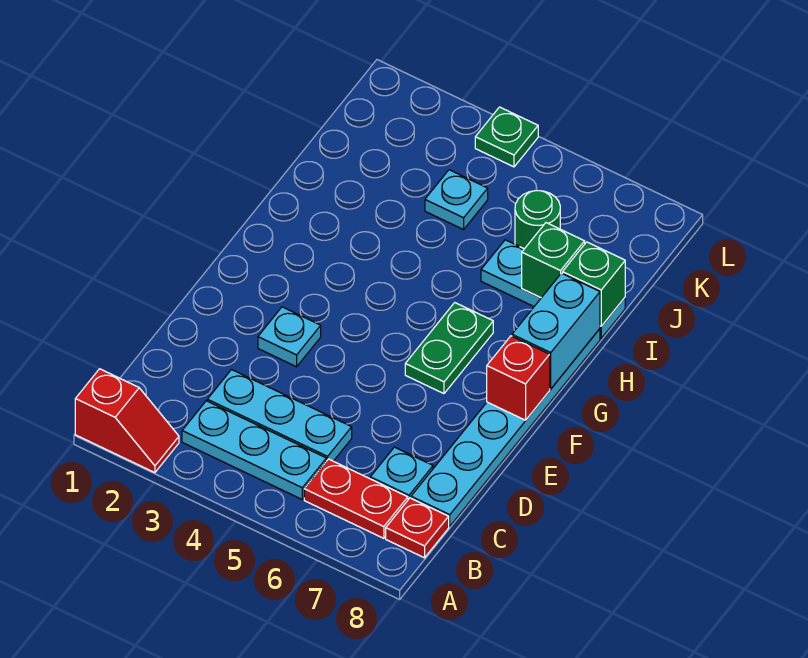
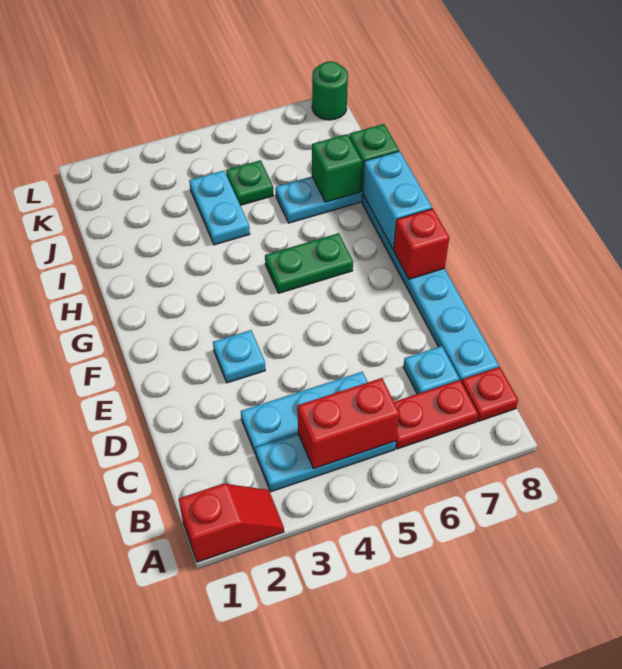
none -> red brick B4:B5 level 2
green plate F6:G6 level 1 -> green plate G5:G6 level 1
cyan plate J4 level 1 -> cyan plate I4:J4 level 1
green round brick J6 level 1 -> green round brick L8 level 1
green plate L4 level 1 -> green plate J5 level 1

